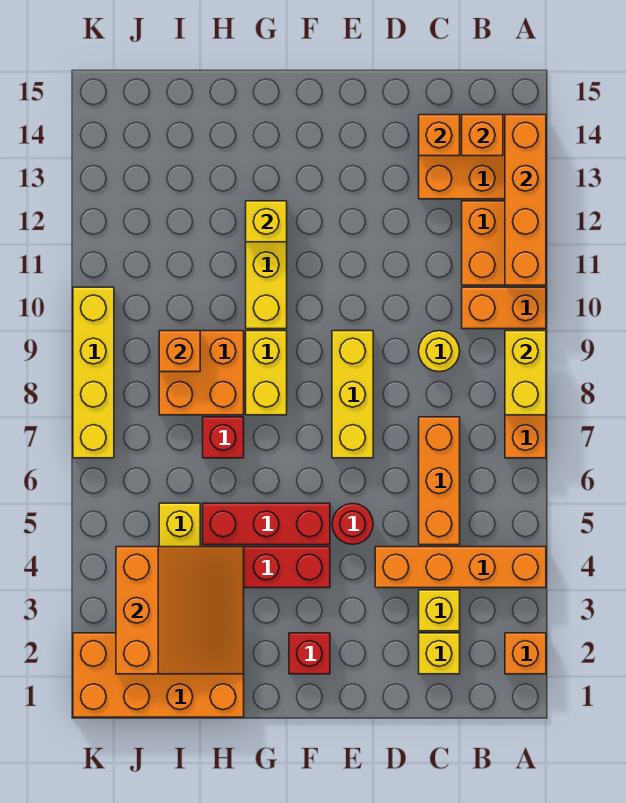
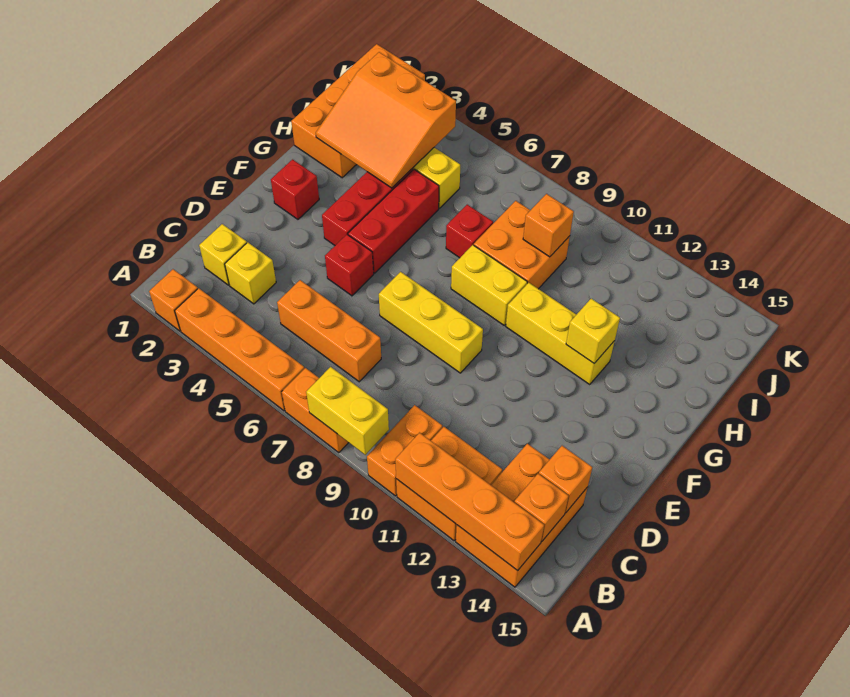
orange brick A4:D4 level 1 -> orange brick A3:A6 level 1
yellow round brick C9 level 1 -> none
red round brick E5 level 1 -> red brick E5 level 1
yellow brick K7:K10 level 1 -> none

